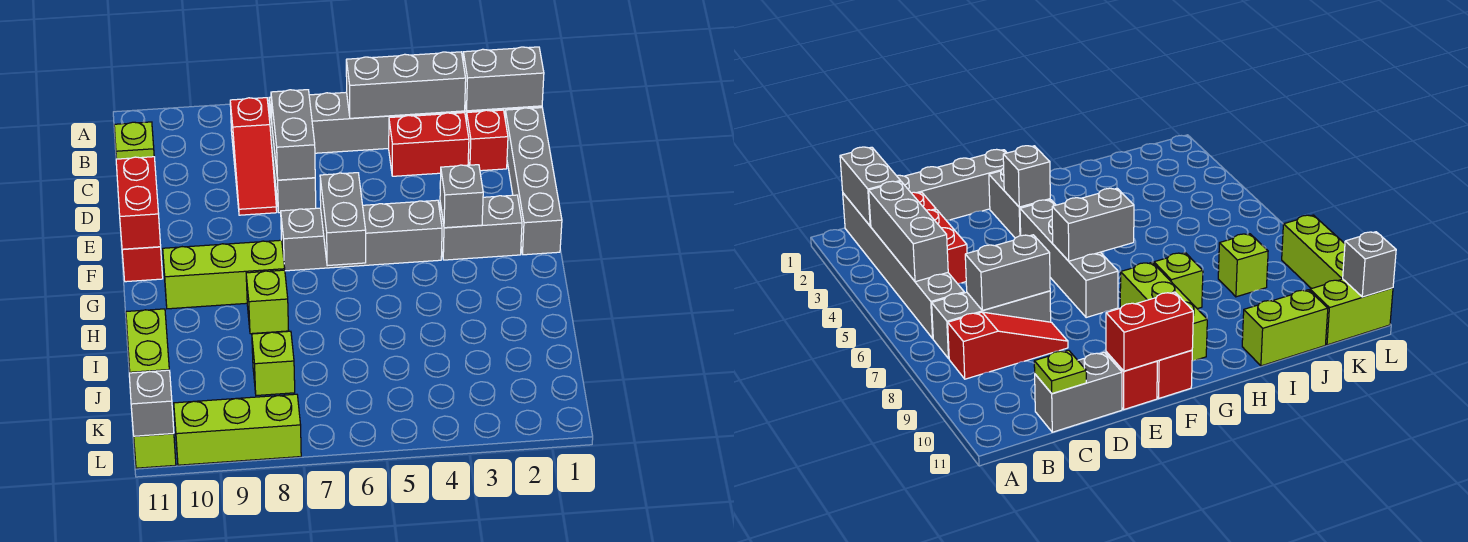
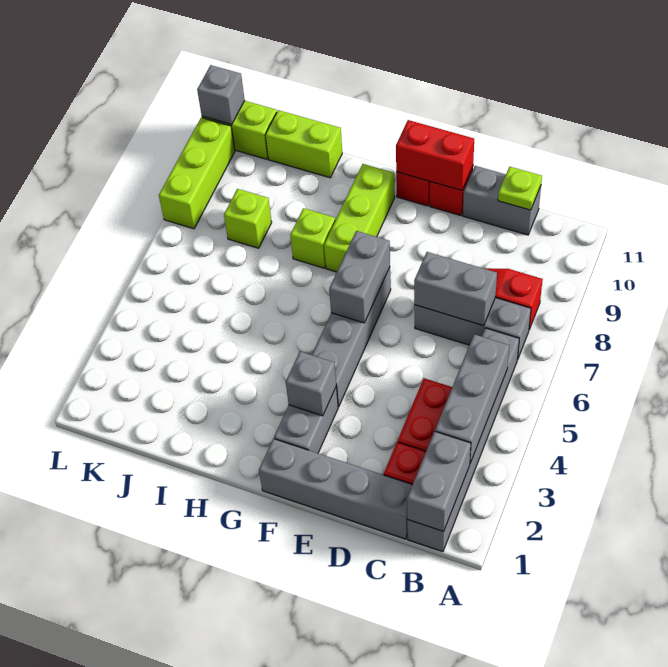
grey brick F6:G6 level 2 -> grey brick F6:F7 level 2

